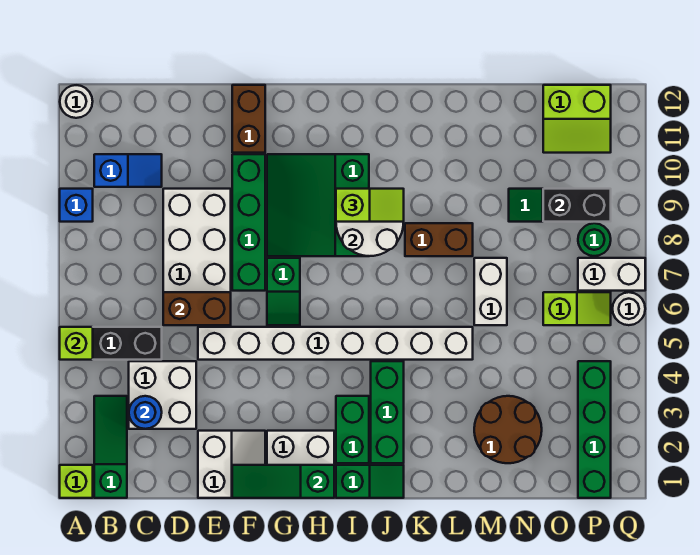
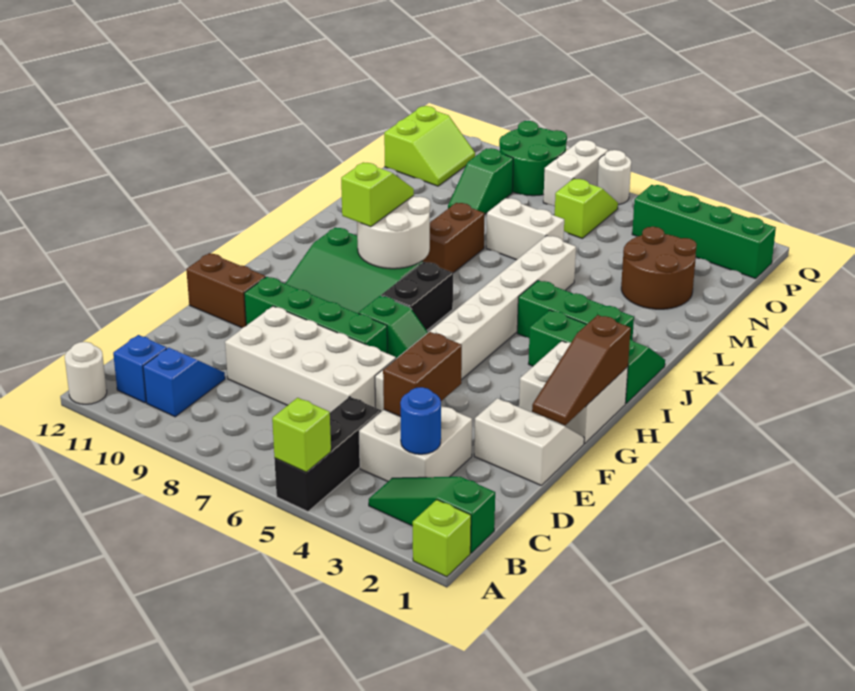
blue brick A9 level 1 -> blue brick B11 level 1
brown brick D6:E6 level 2 -> brown brick D4:E4 level 2
green slope F1:H1 level 2 top H -> brown slope F1:H1 level 2 top H
black brick O9:P9 level 2 -> black brick H7:I7 level 1
green round brick P8 level 1 -> green round brick P8:Q9 level 1

